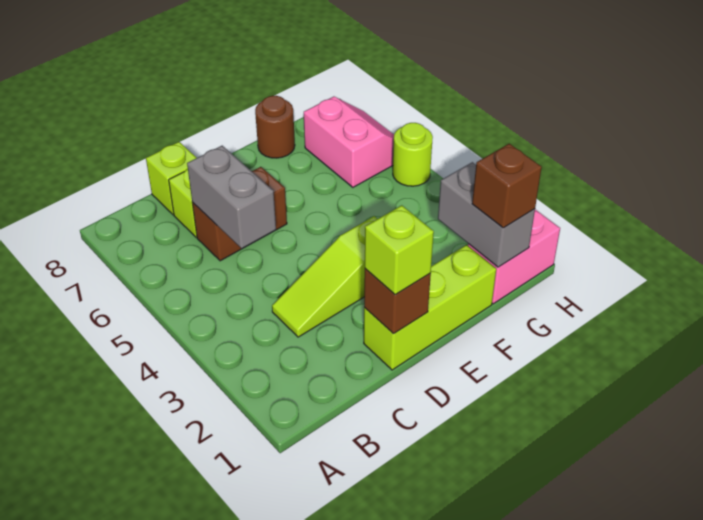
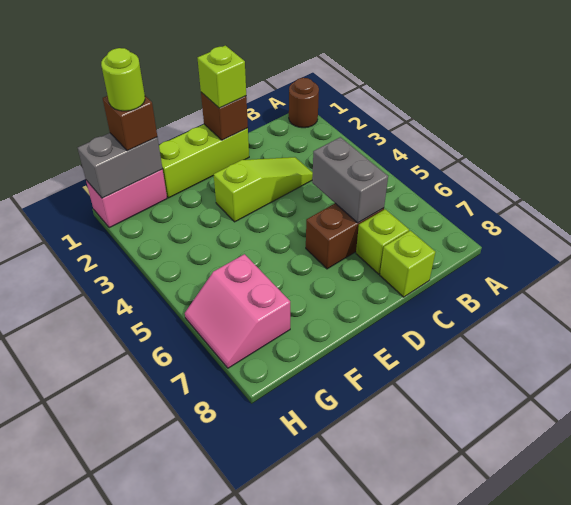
brown round brick F8 level 1 -> brown round brick A1 level 1
grey brick G1:G2 level 2 -> grey brick G1:H1 level 2
lime round brick H5 level 1 -> lime round brick G1 level 4

